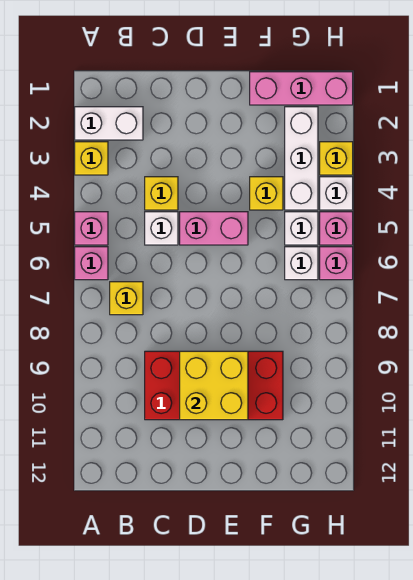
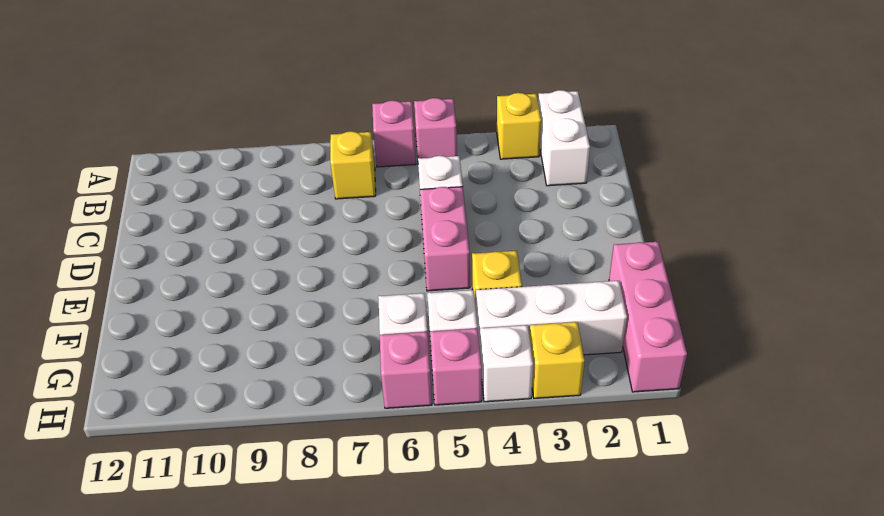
yellow brick C4 level 1 -> none
red brick C9:F10 level 1 -> none
yellow brick D9:E10 level 2 -> none

